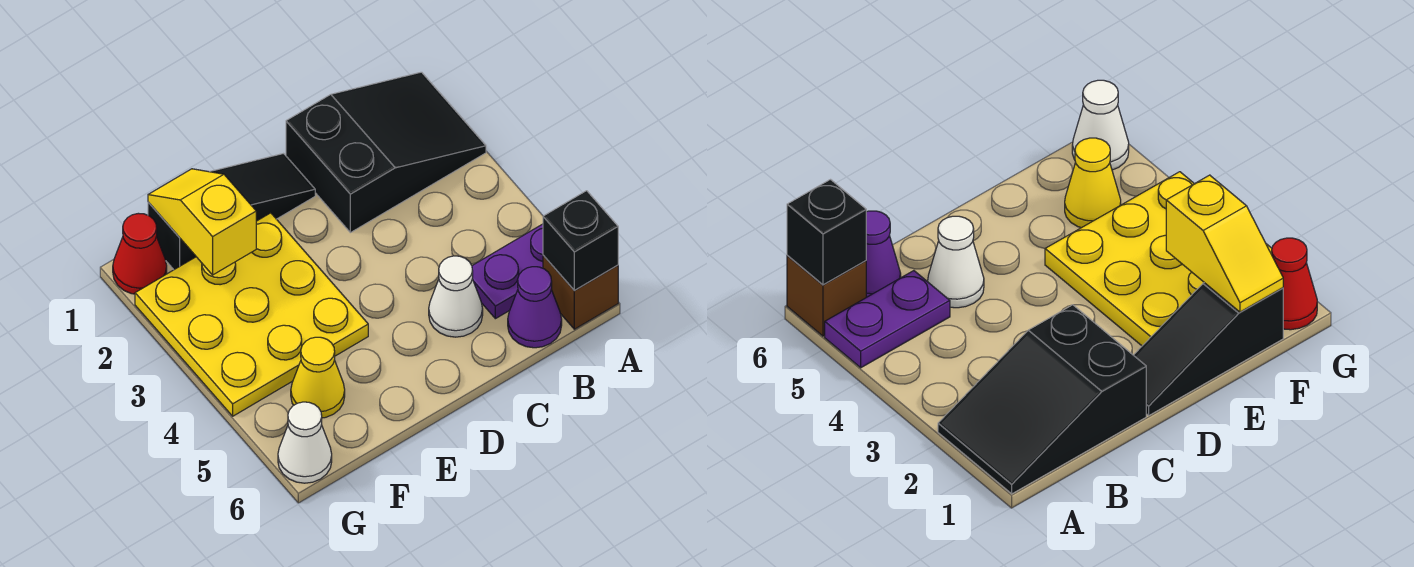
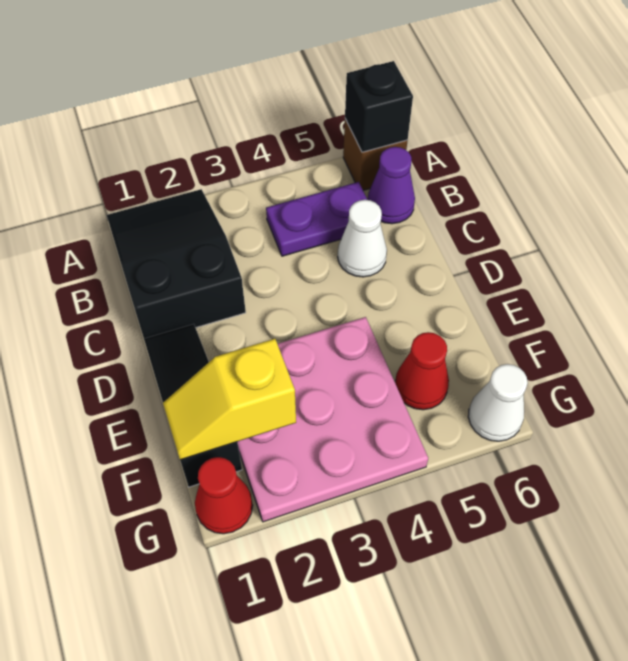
purple plate A5:B5 level 1 -> purple plate B4:B5 level 1
yellow plate E2:G4 level 1 -> pink plate E2:G4 level 1
yellow cone F5 level 1 -> red cone F5 level 1

